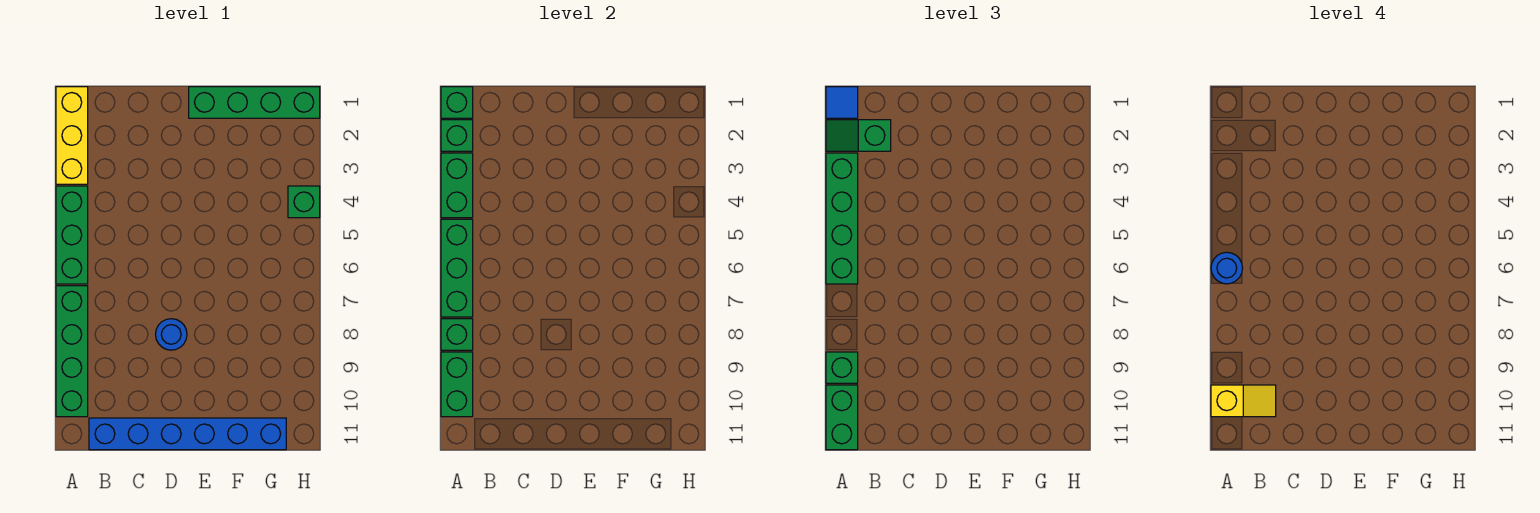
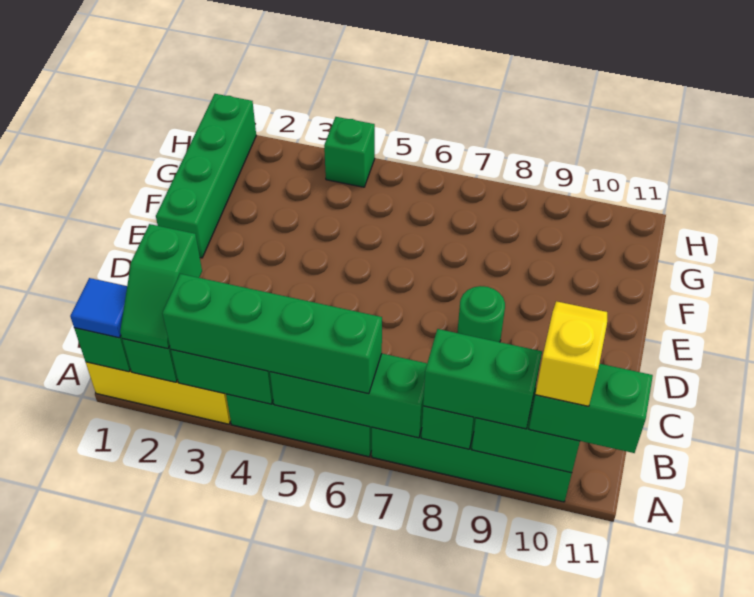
blue round brick A6 level 4 -> none
green brick A9 level 3 -> green brick A8:A9 level 3
blue brick B11:G11 level 1 -> none
blue round brick D8 level 1 -> green round brick D8 level 1

